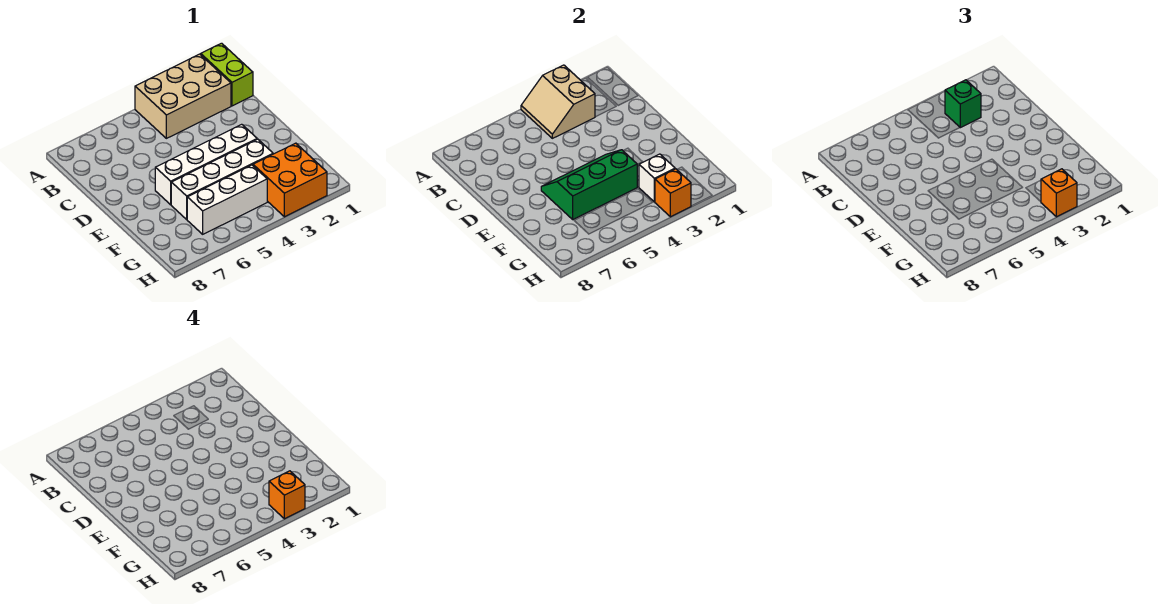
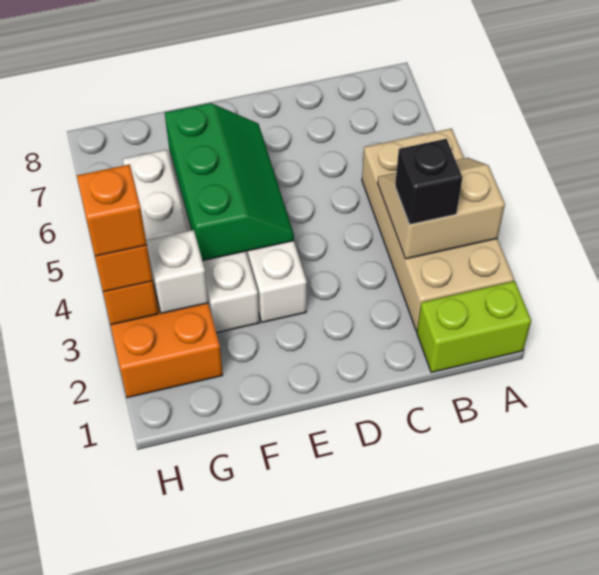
tan brick A2:B4 level 1 -> tan brick A2:B5 level 1
green brick B3 level 3 -> black brick B3 level 3

